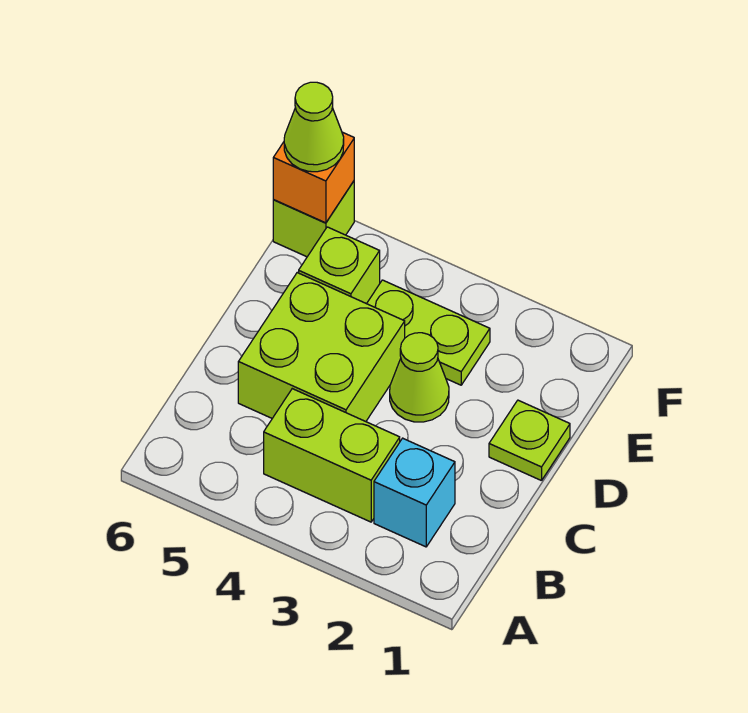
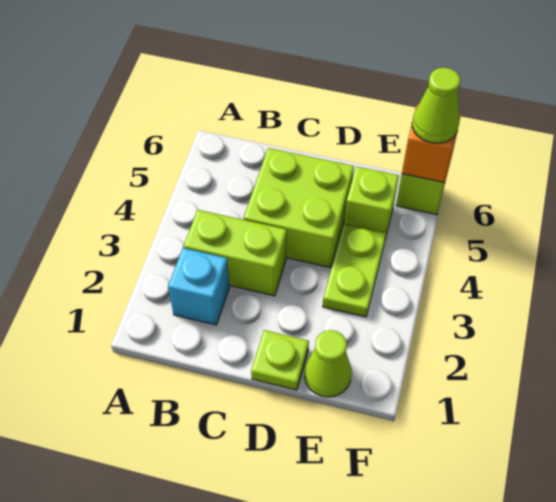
lime brick B3:B4 level 1 -> lime brick B3:C3 level 1
lime cone D3 level 1 -> lime cone E1 level 1

